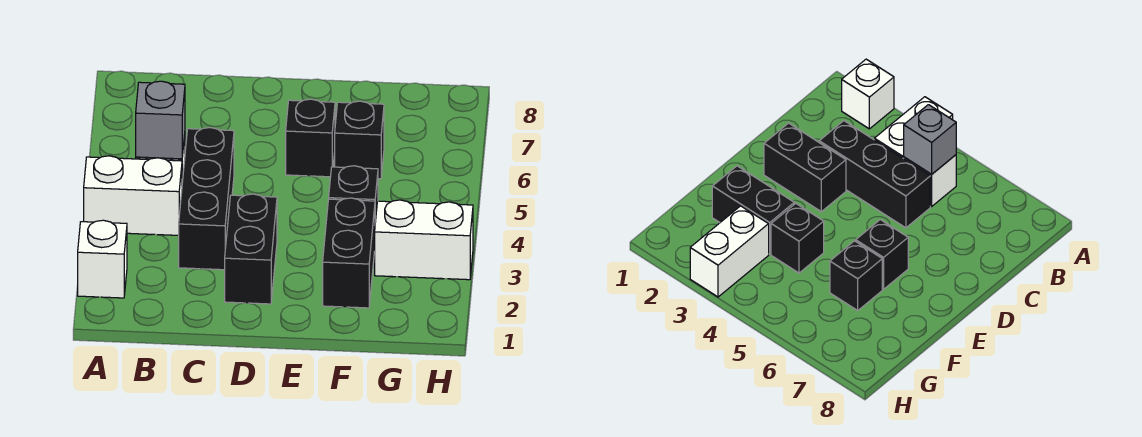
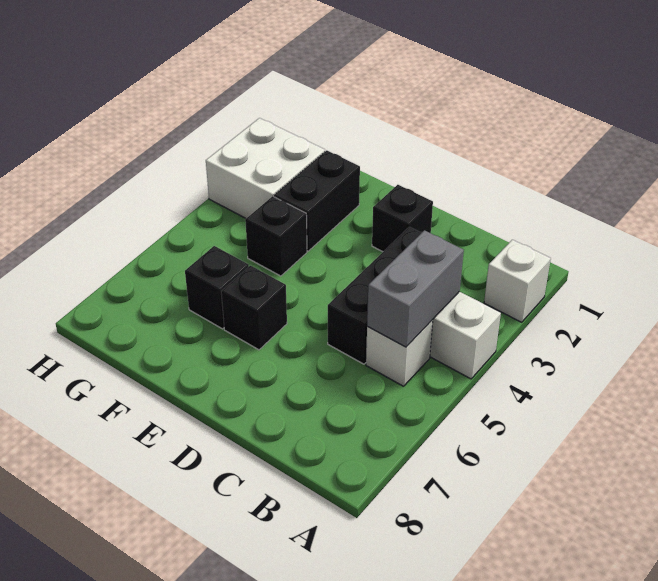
grey brick B5 level 2 -> grey brick B4:B5 level 2
black brick D2:D3 level 1 -> black brick D2 level 1
white brick G3:H3 level 1 -> white brick G2:H3 level 1

